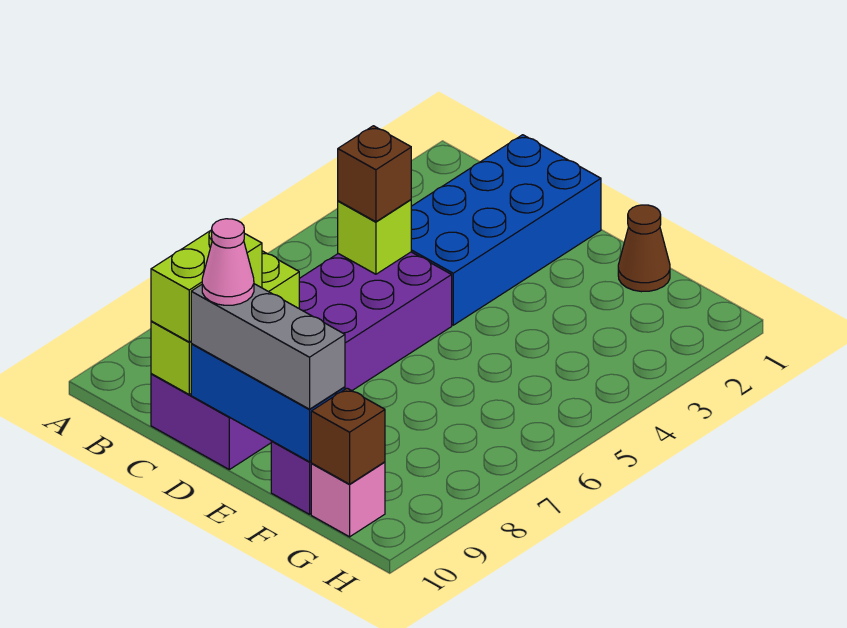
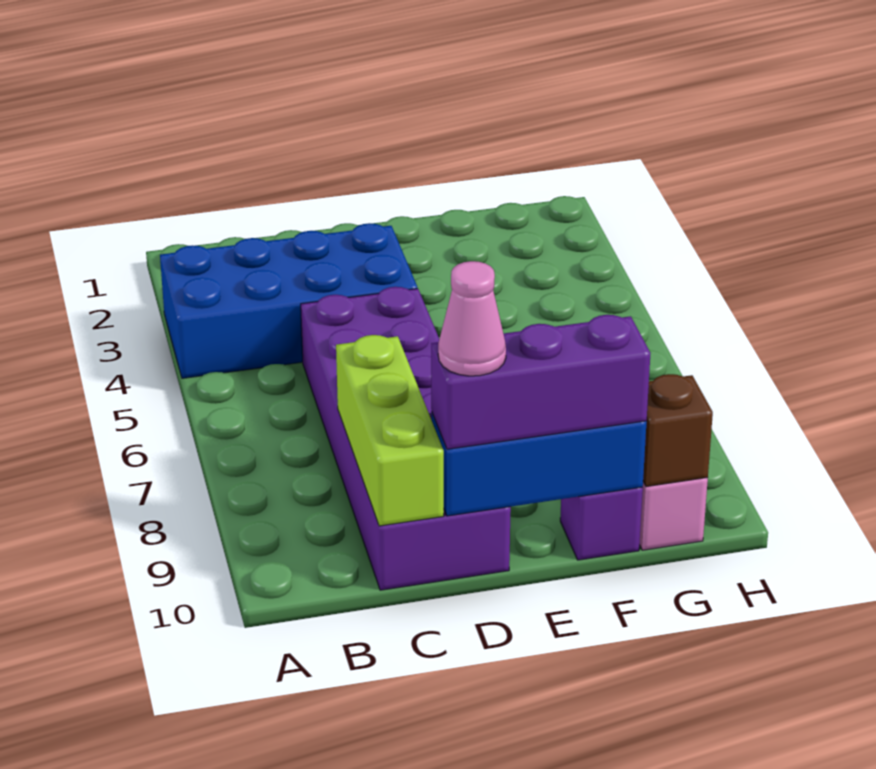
blue brick C1:D4 level 1 -> blue brick A3:D4 level 1
lime brick C5 level 2 -> none
brown brick C5 level 3 -> none
lime brick C9:C10 level 3 -> none
grey brick D10:F10 level 3 -> purple brick D10:F10 level 3
brown cone F1 level 1 -> none

